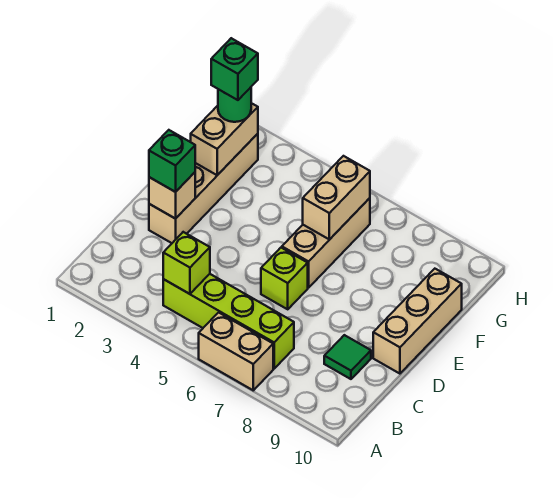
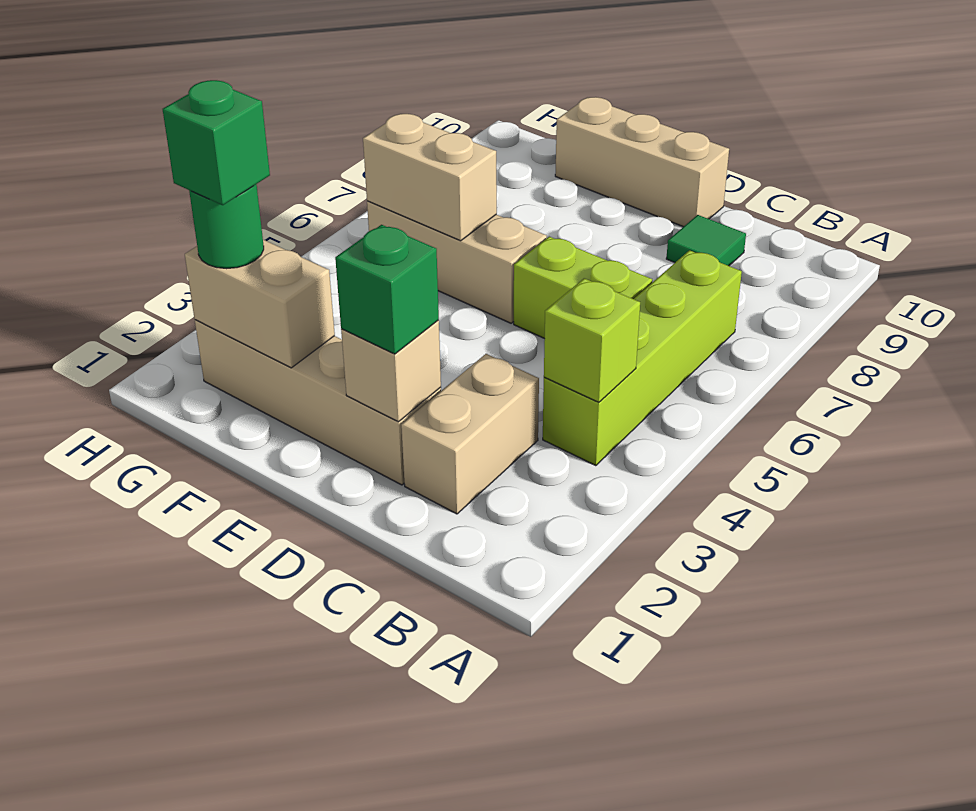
tan brick A6:A7 level 1 -> tan brick C2:C3 level 1
lime brick D6 level 1 -> lime brick C6:D6 level 1

